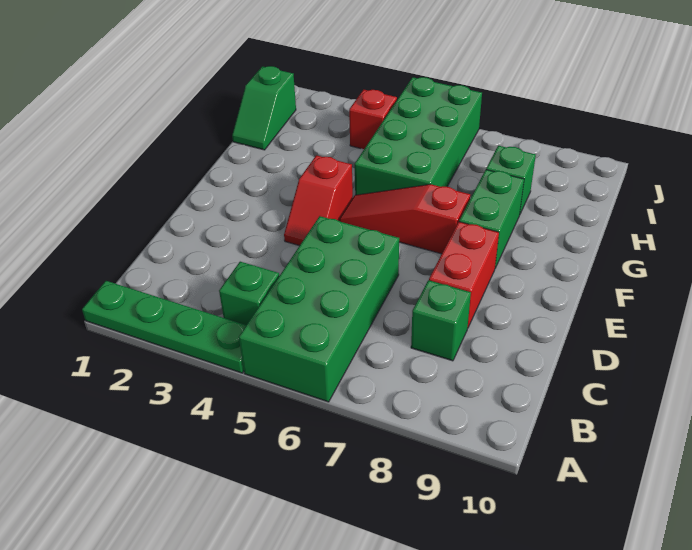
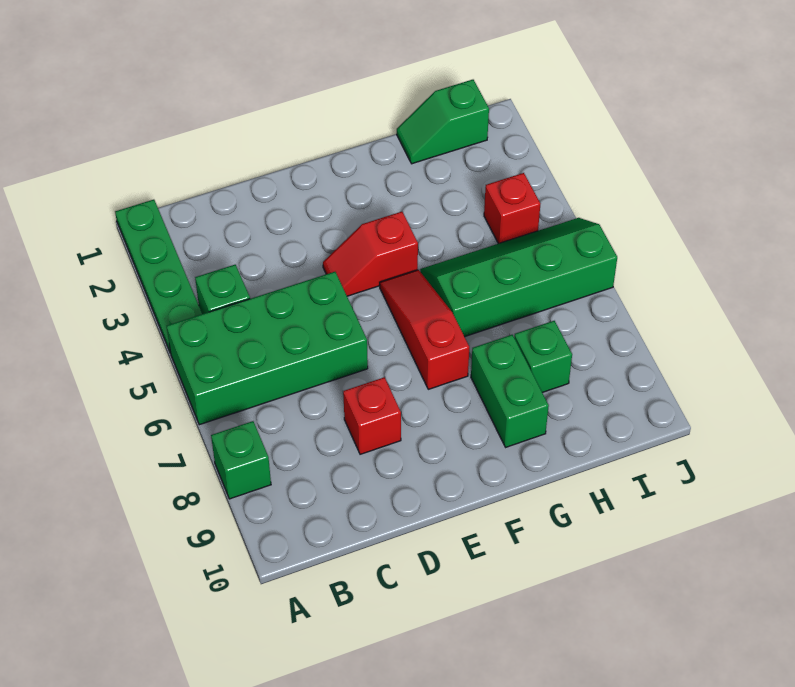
green brick C8 level 1 -> green brick A8 level 1
red brick D8:E8 level 1 -> red brick D8 level 1
green brick F8:G8 level 1 -> green brick G8:G9 level 1
green brick G5:J6 level 1 -> green slope G5:J6 level 1 top 6

